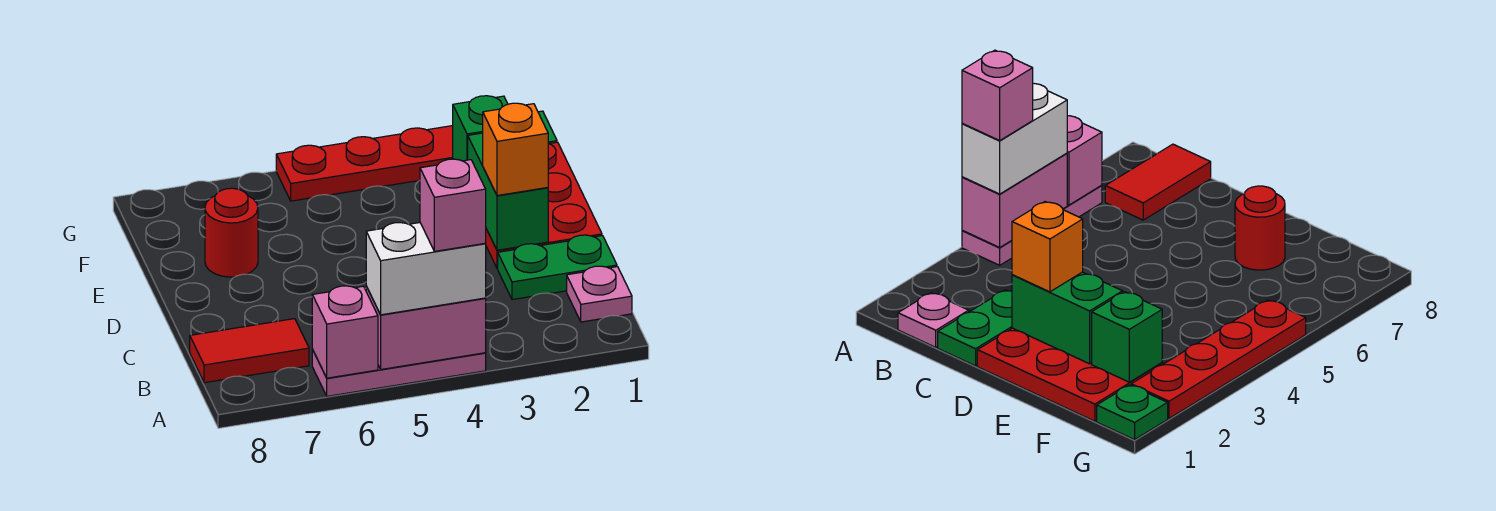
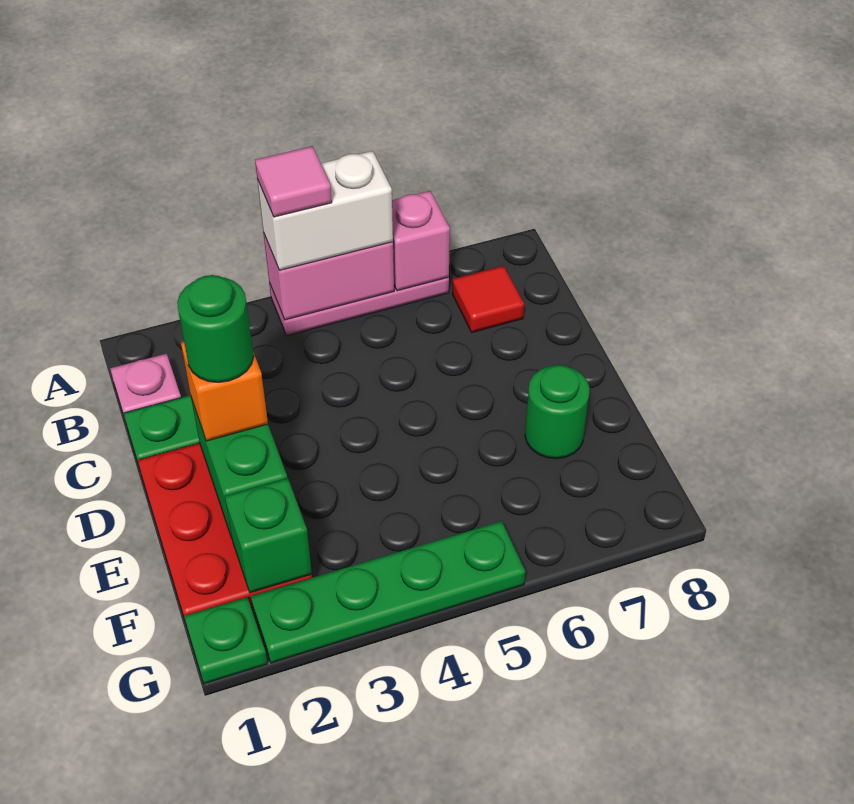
pink brick A4 level 4 -> pink tile A4 level 4
red tile B7:B8 level 1 -> red tile B7 level 1
none -> green round brick D2 level 4
red round brick E7 level 1 -> green round brick E7 level 1
red plate G2:G5 level 1 -> green plate G2:G5 level 1

